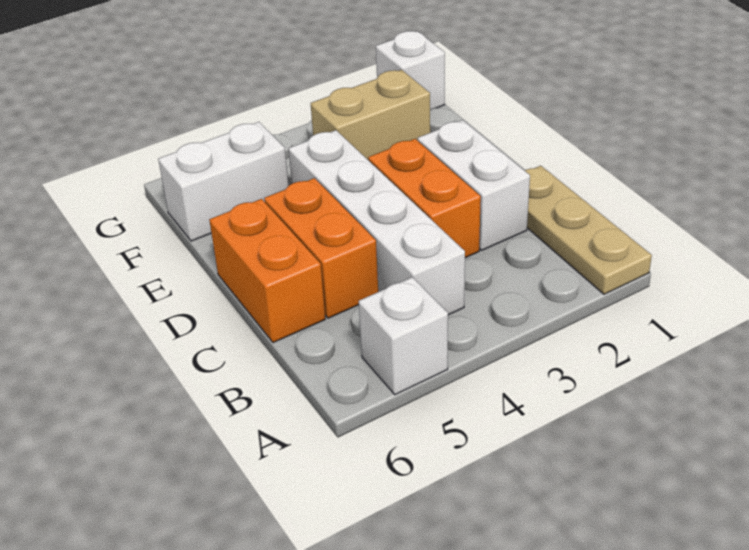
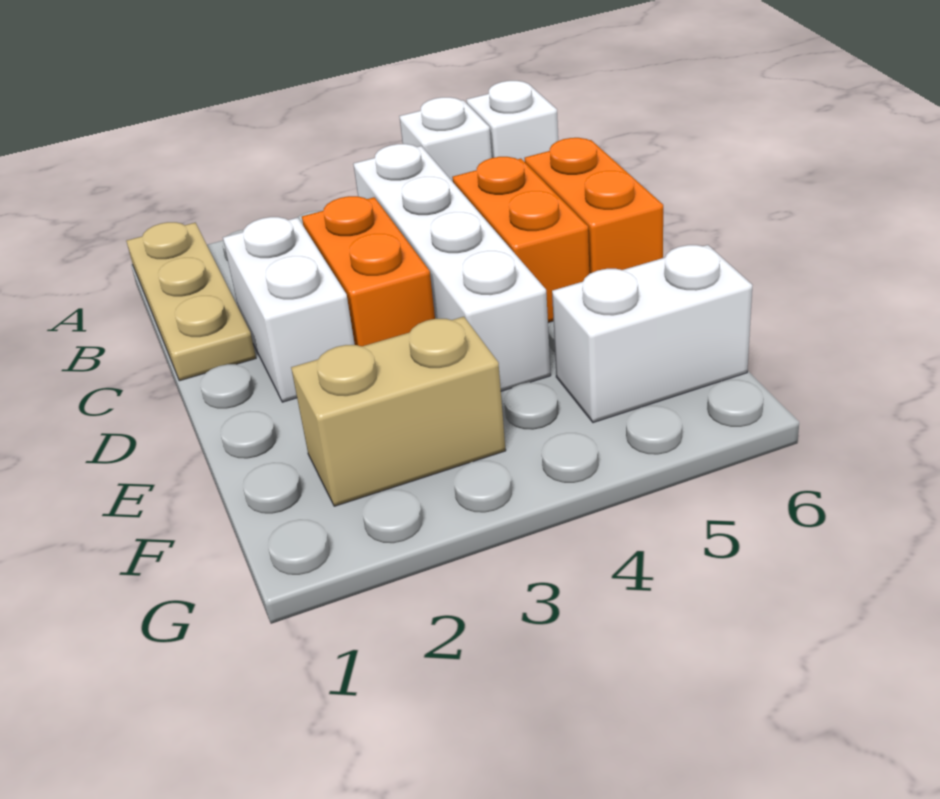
white brick G1 level 1 -> white brick A6 level 1

